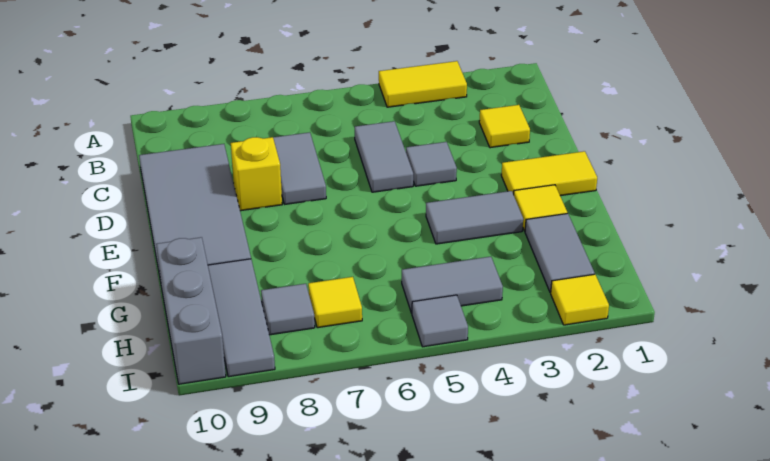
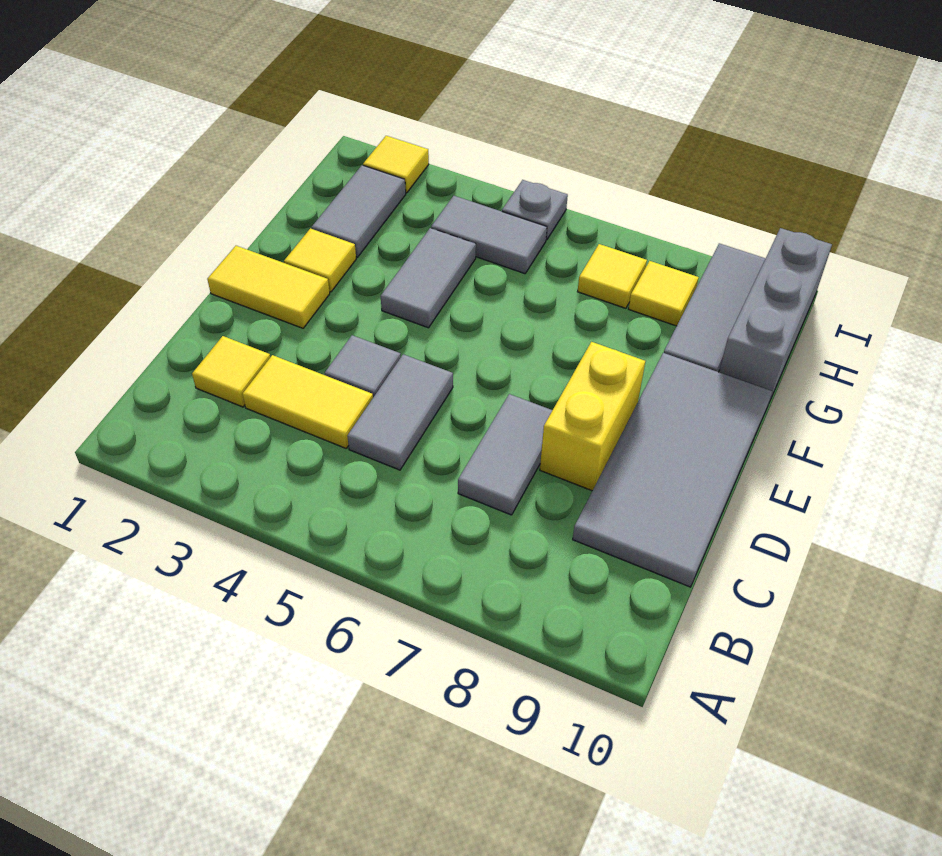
yellow tile A3:A4 level 1 -> yellow tile C3:C4 level 1
yellow brick D8 level 1 -> yellow brick D8:E8 level 1
grey tile F3:F4 level 1 -> grey tile F4:G4 level 1
grey tile H8 level 1 -> yellow tile H8 level 1
grey tile I5 level 1 -> grey plate I5 level 1

